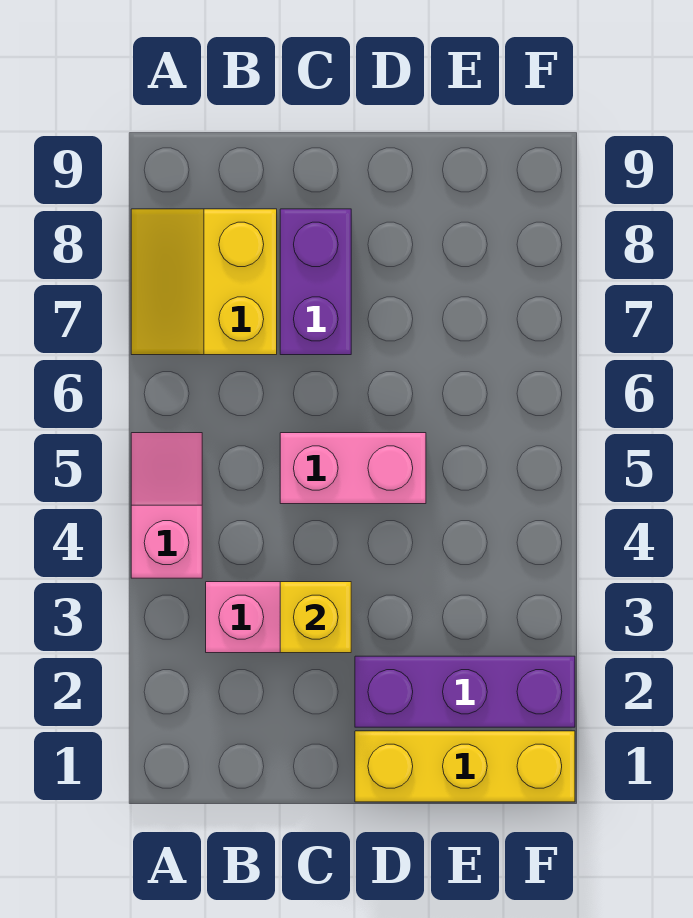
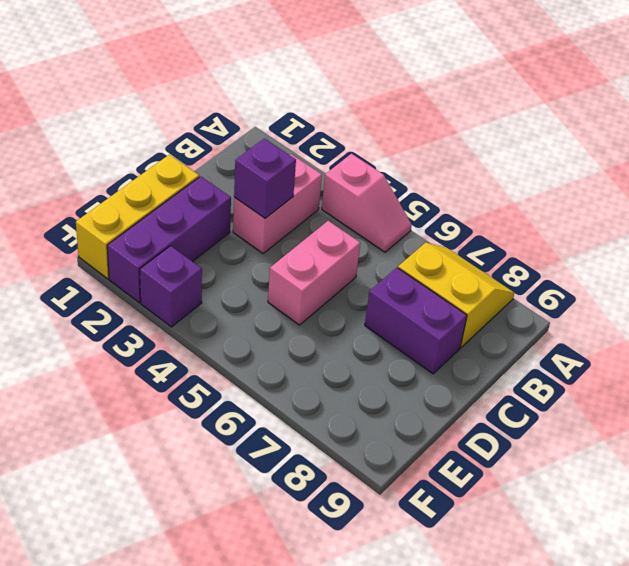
yellow brick C3 level 2 -> purple brick C3 level 2
none -> purple brick F3 level 1

